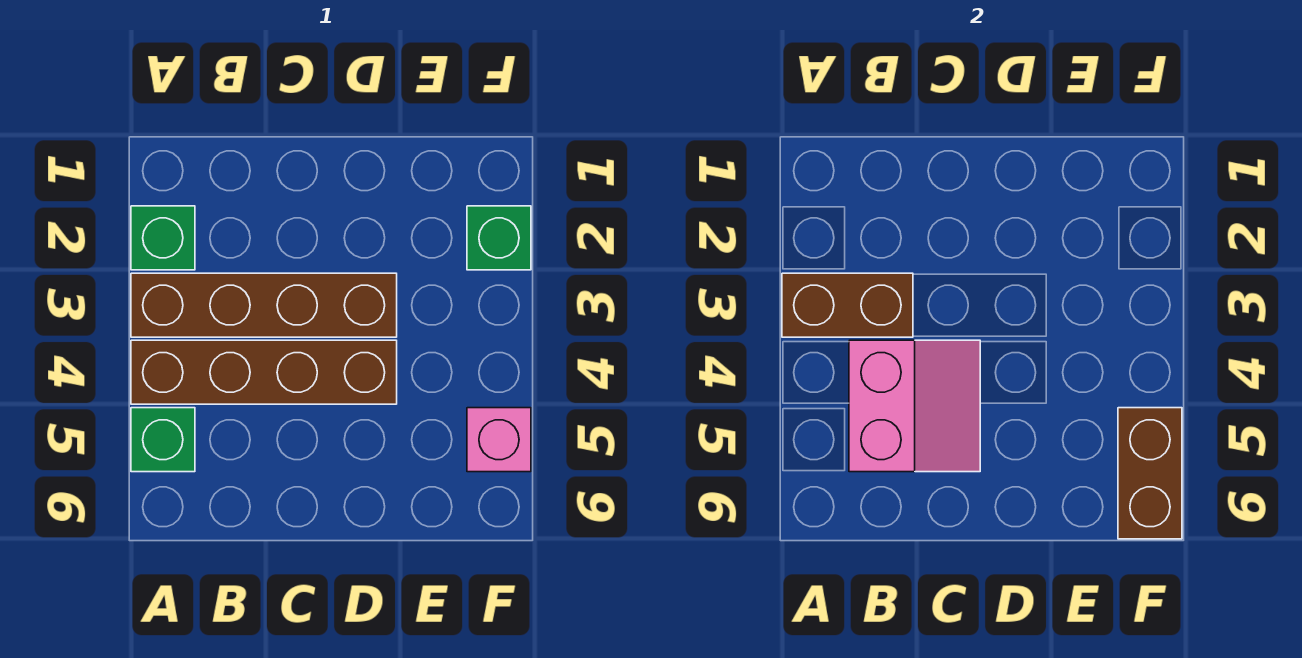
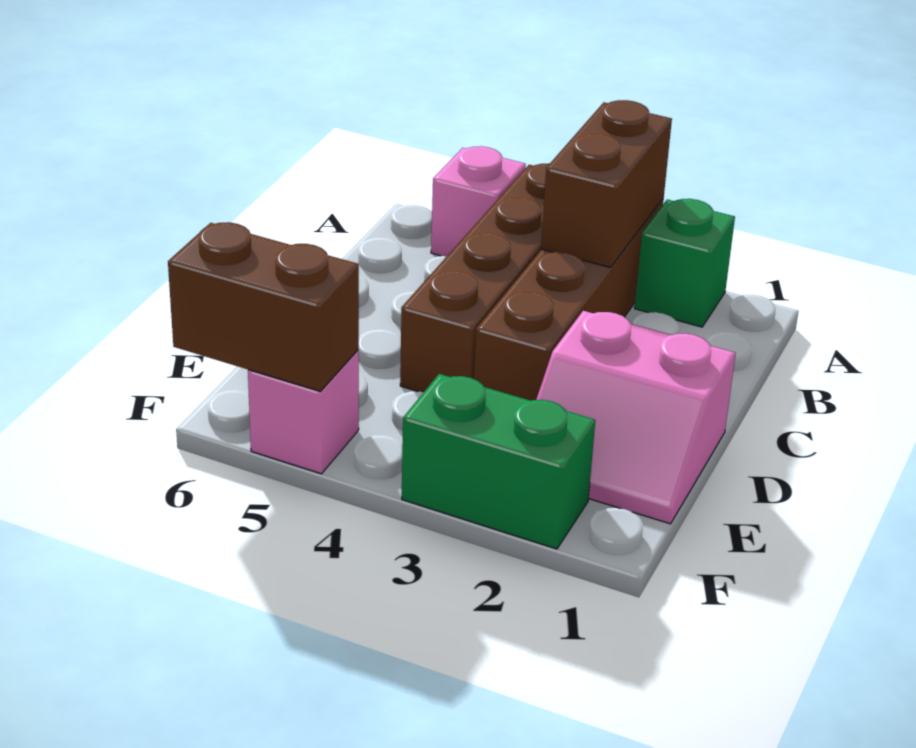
green brick A5 level 1 -> pink brick A5 level 1
pink slope B4:C5 level 2 top B -> pink slope D1:E2 level 1 top D
green brick F2 level 1 -> green brick F2:F3 level 1

